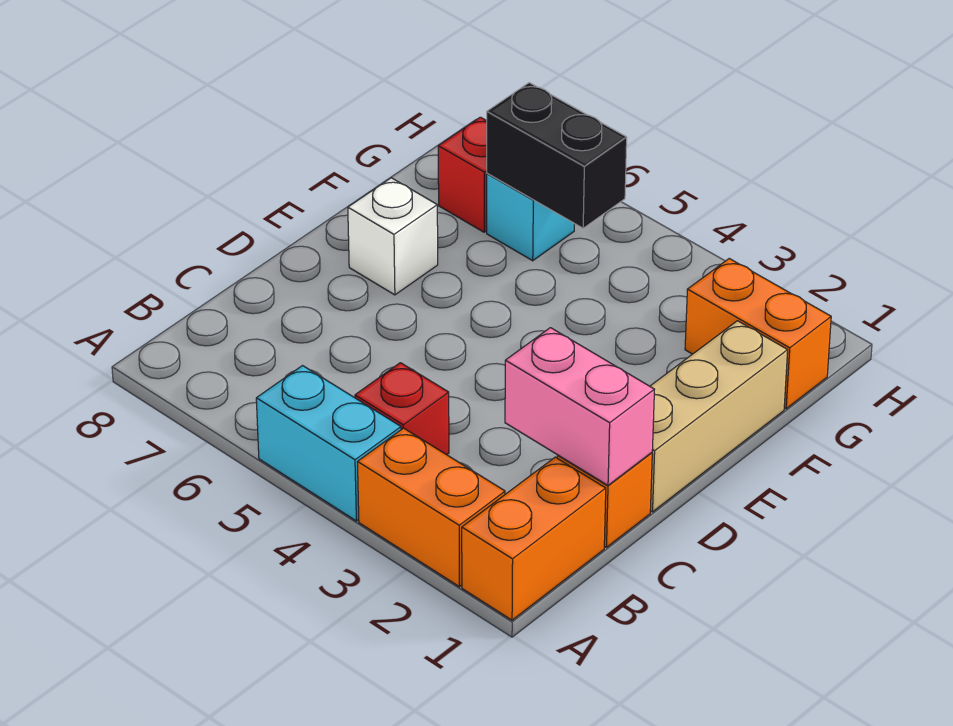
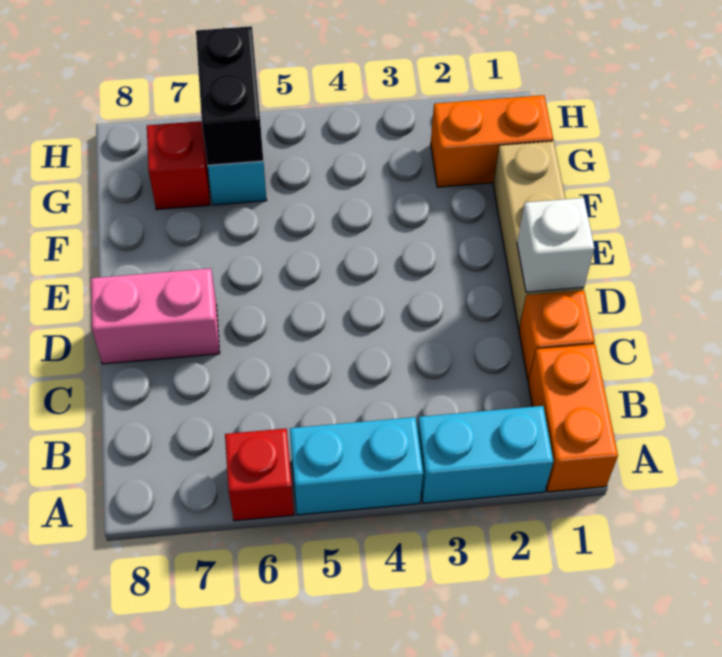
orange brick A2:A3 level 1 -> cyan brick A2:A3 level 1
red brick B4 level 1 -> red brick A6 level 1
pink brick C1:C2 level 2 -> pink brick D7:D8 level 1
white brick E7 level 1 -> white brick D1 level 2
black brick G5:G6 level 2 -> black brick G6:H6 level 2

